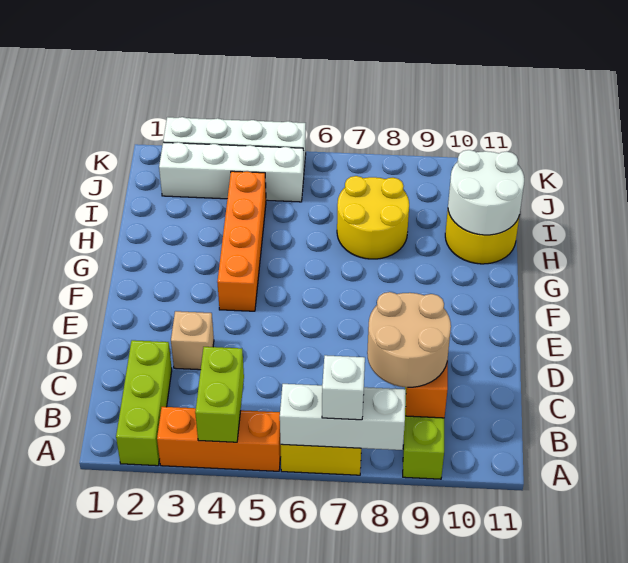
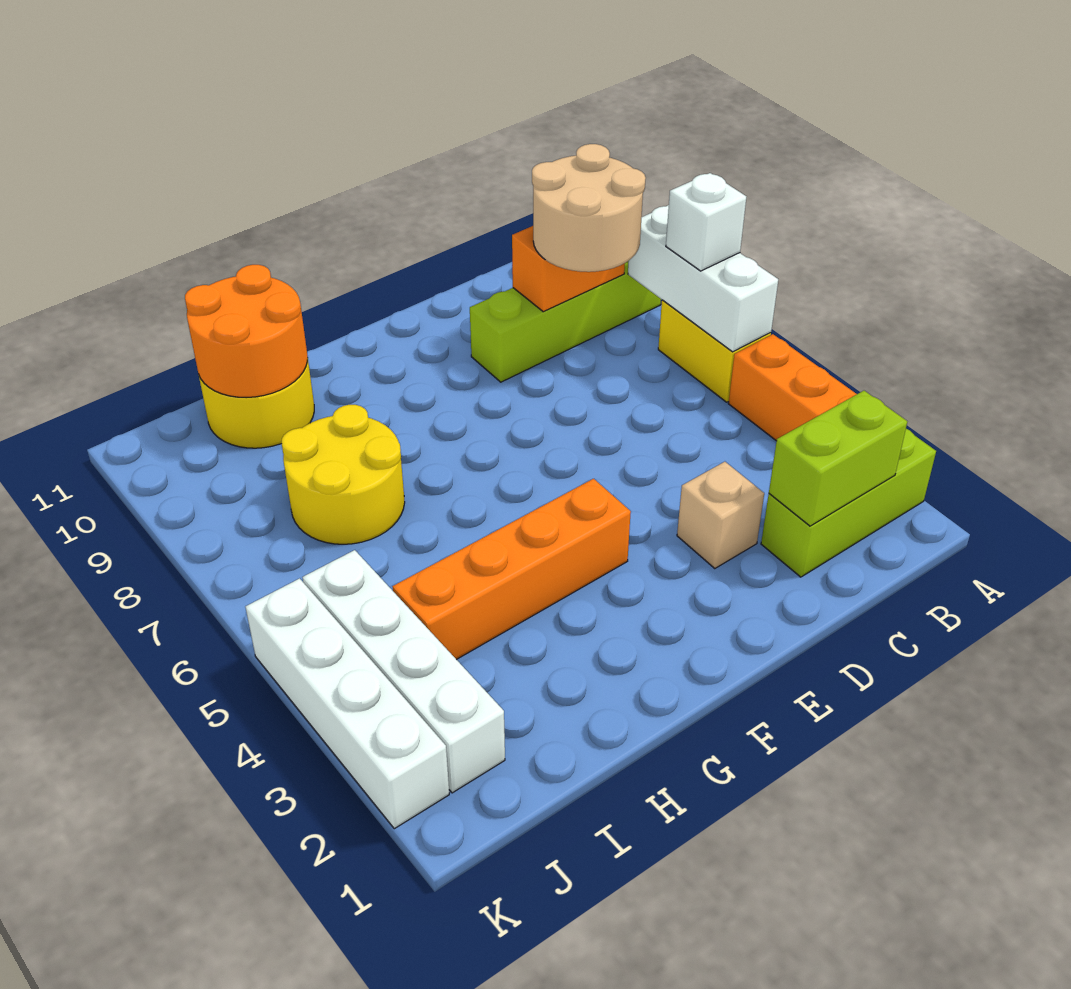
lime brick A4:B4 level 2 -> lime brick B2:C2 level 2
white round brick H10:I11 level 2 -> orange round brick H10:I11 level 2

